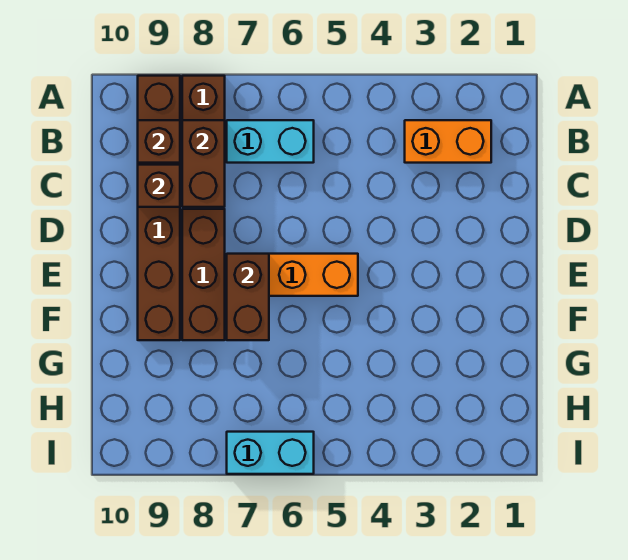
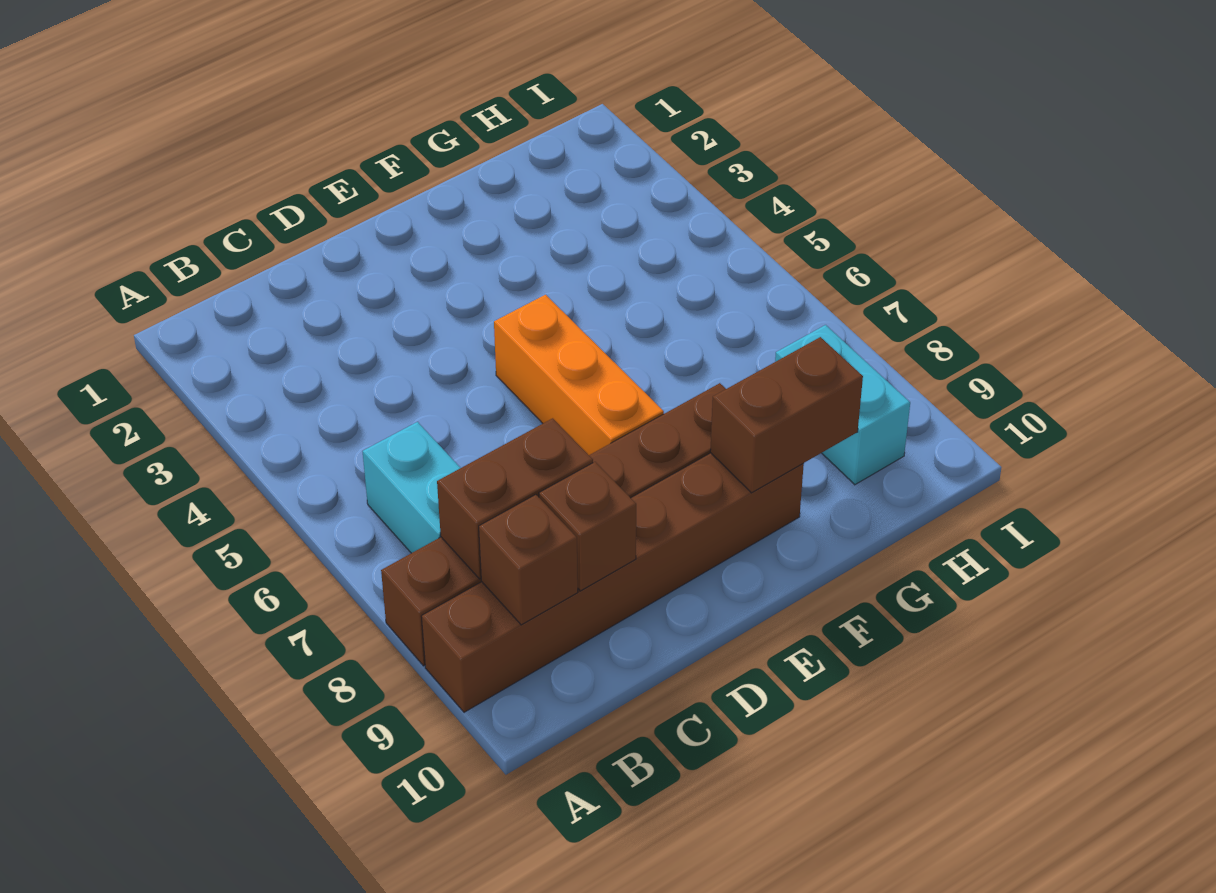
orange brick B2:B3 level 1 -> none
brown brick E7:F7 level 2 -> brown brick F9:G9 level 2
cyan brick I6:I7 level 1 -> cyan brick H8:H9 level 1

